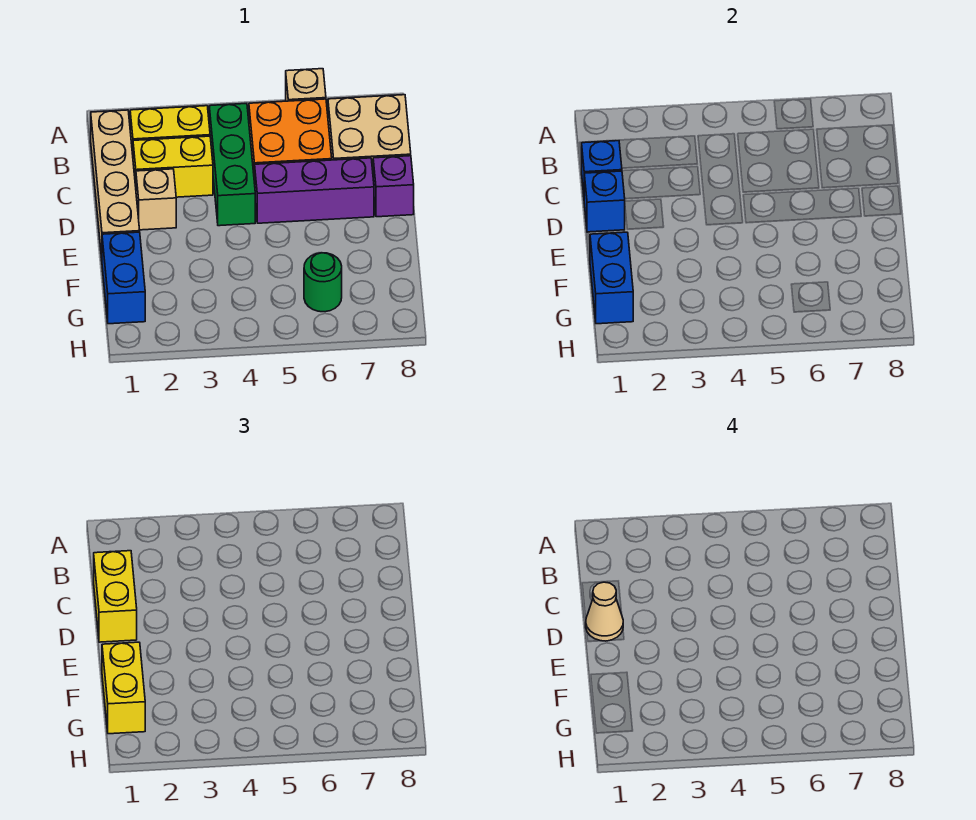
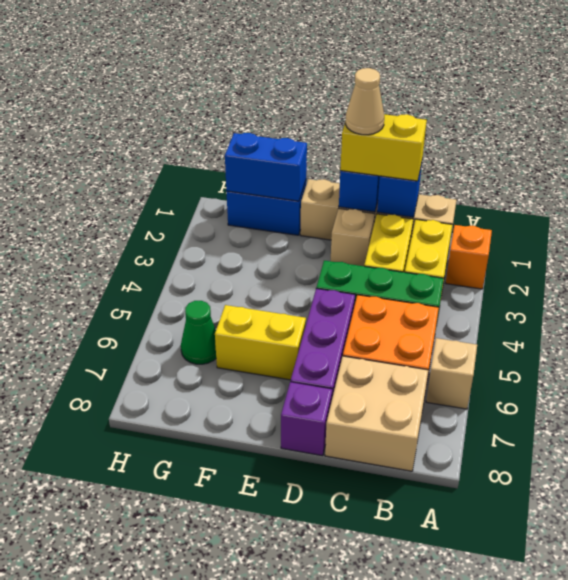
none -> orange brick A2 level 1
yellow brick F1:G1 level 3 -> yellow brick E6:F6 level 1
green round brick G6 level 1 -> green cone G6 level 1

